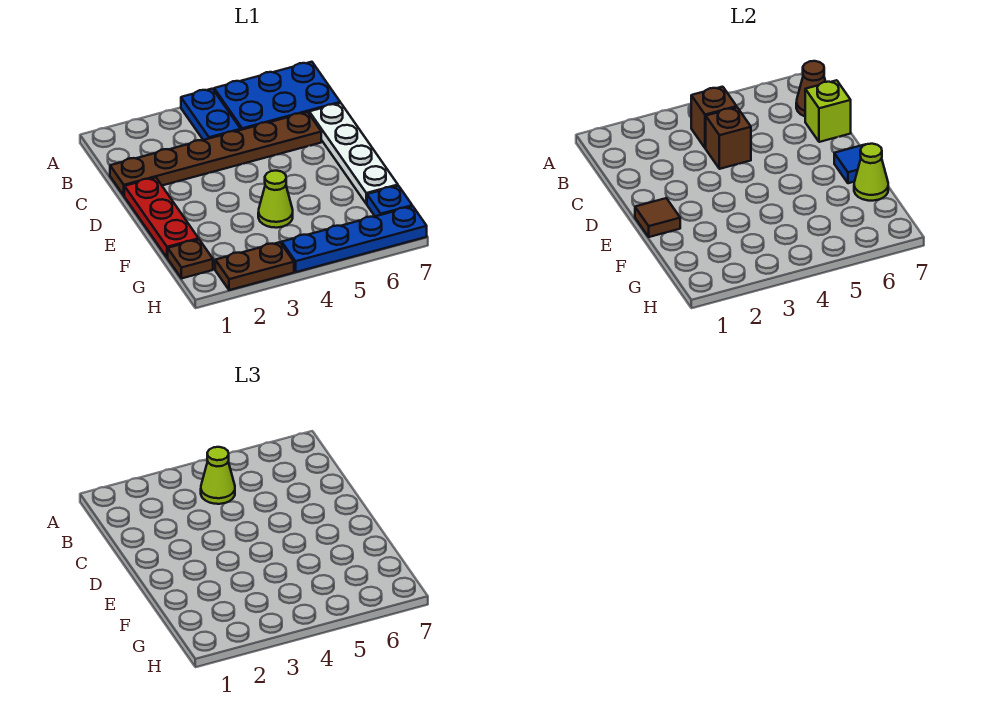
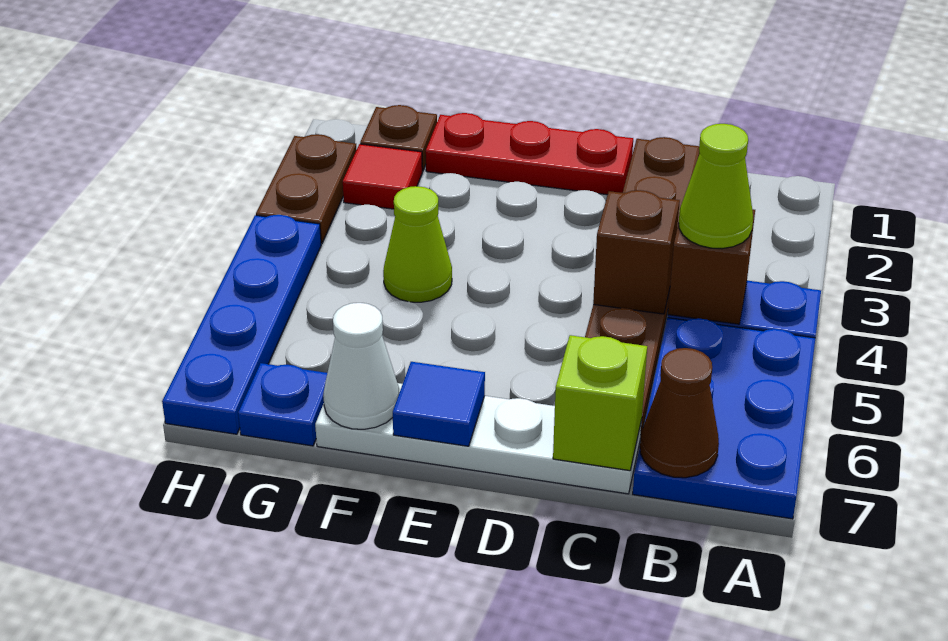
brown tile E1 level 2 -> none
lime cone F7 level 2 -> white cone F7 level 2
none -> red tile G2 level 1

